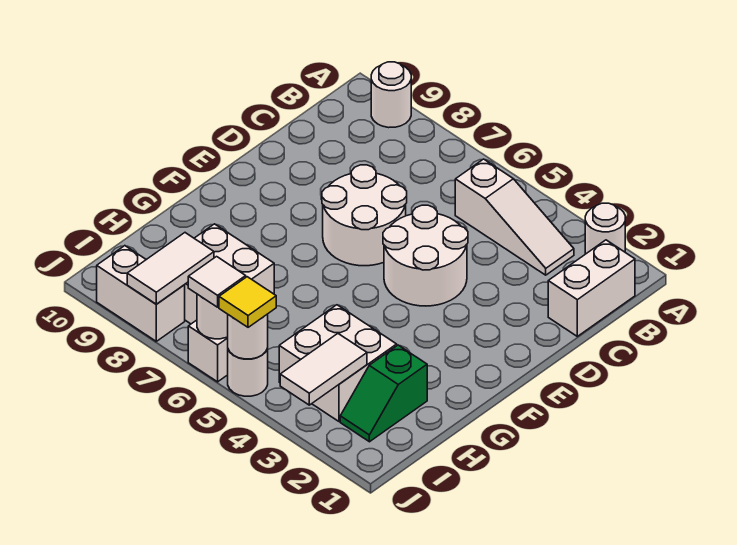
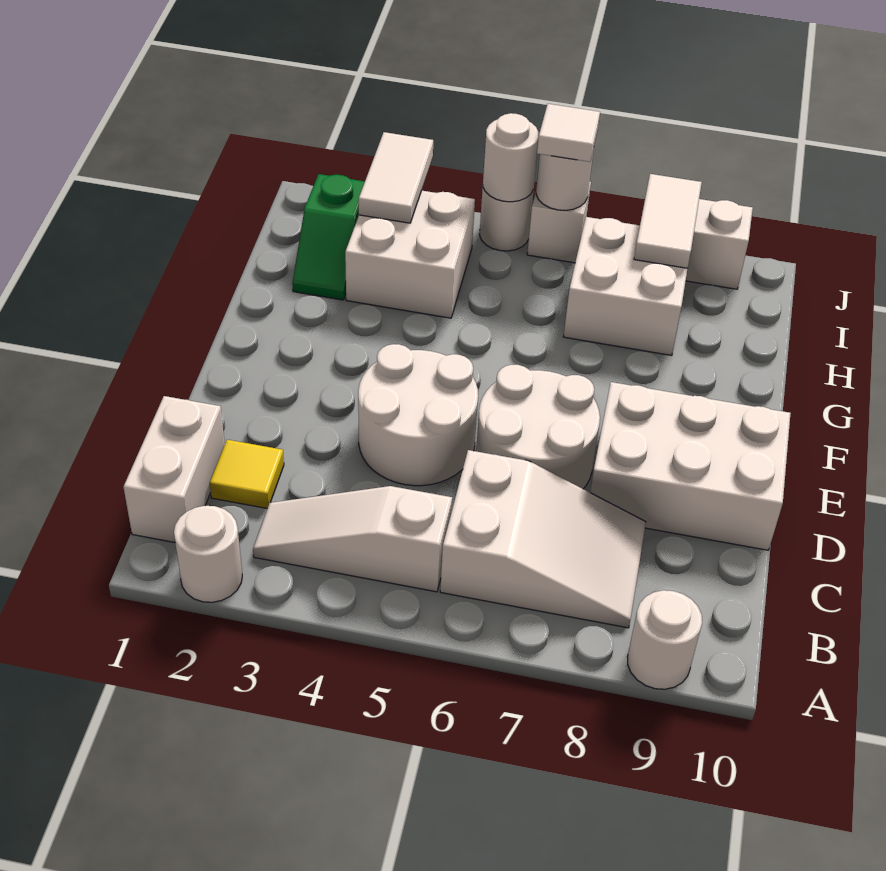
none -> white slope B6:C8 level 1 top 6
none -> white brick D8:E10 level 1
green slope H2:I2 level 1 top H -> green slope H2:I2 level 1 top I
yellow tile J5 level 3 -> yellow tile C2 level 1

